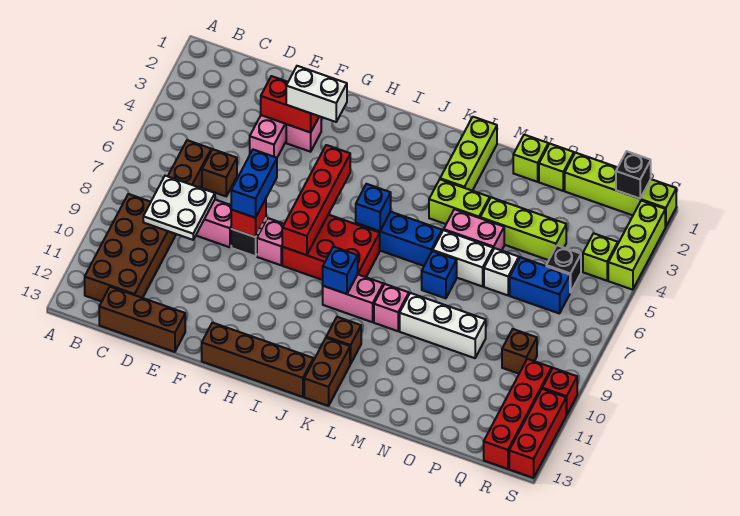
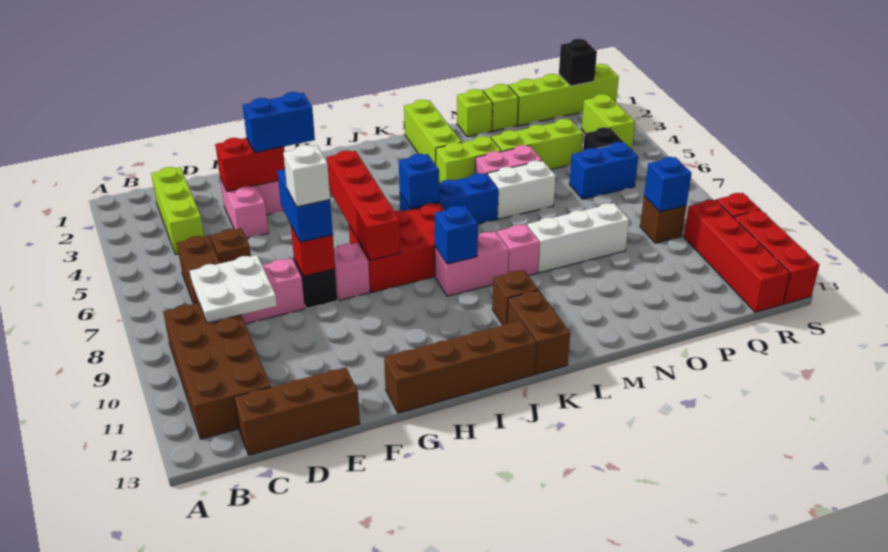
white brick F3:G3 level 3 -> blue brick F3:G3 level 3
blue brick M7 level 1 -> blue brick Q9 level 2
white brick O6 level 1 -> white brick F8 level 4
lime brick R4 level 1 -> lime brick R3:R4 level 1
lime brick S2:S4 level 1 -> lime brick C2:C4 level 1

